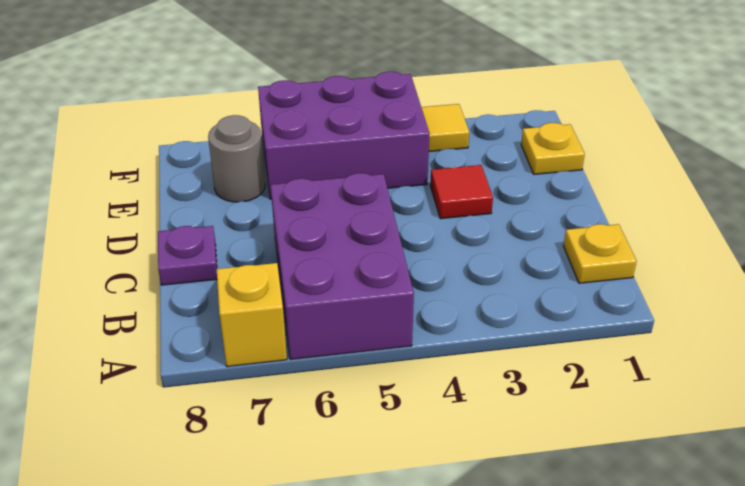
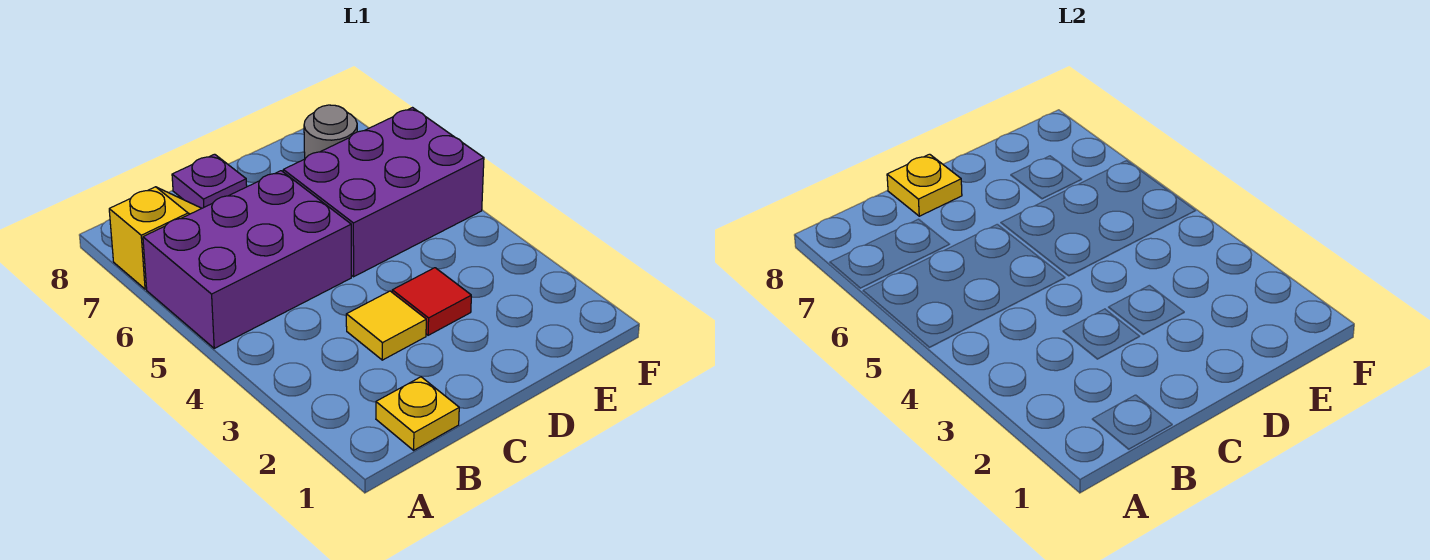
yellow plate E1 level 1 -> yellow plate C8 level 2
purple brick E4:F6 level 1 -> purple brick D5:F6 level 1
yellow tile F3 level 1 -> yellow tile C3 level 1

